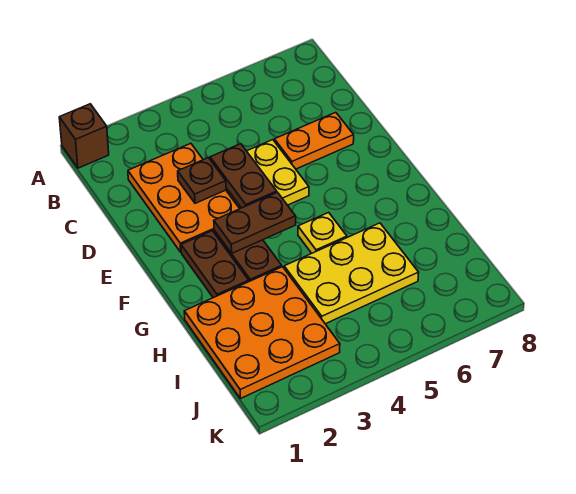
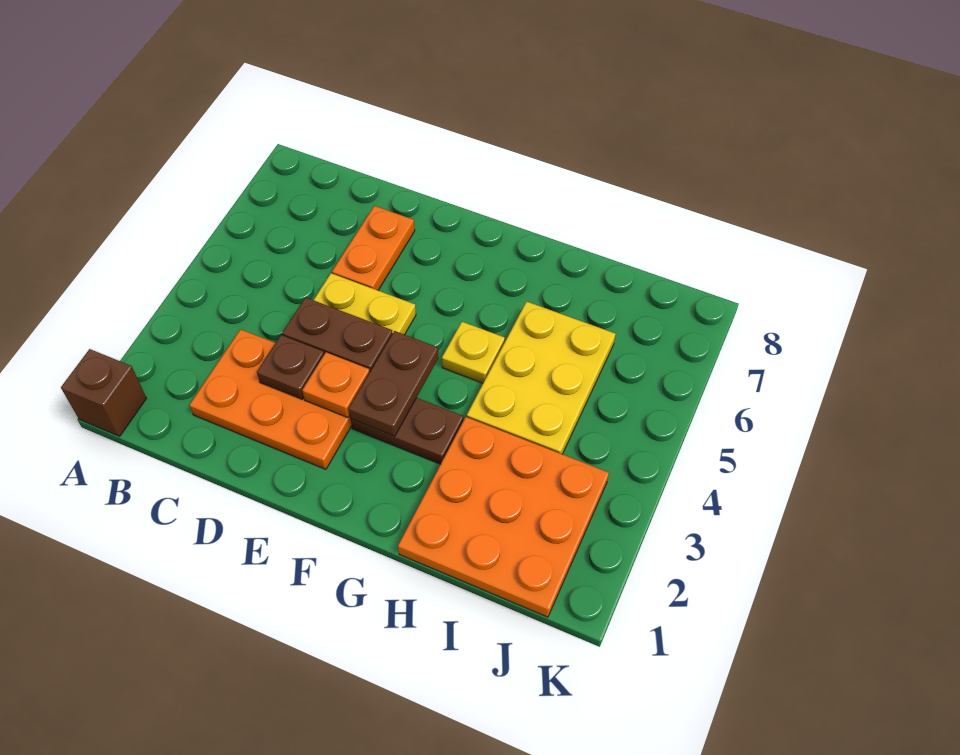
none -> orange plate E3 level 2
brown plate F2:G2 level 1 -> none

